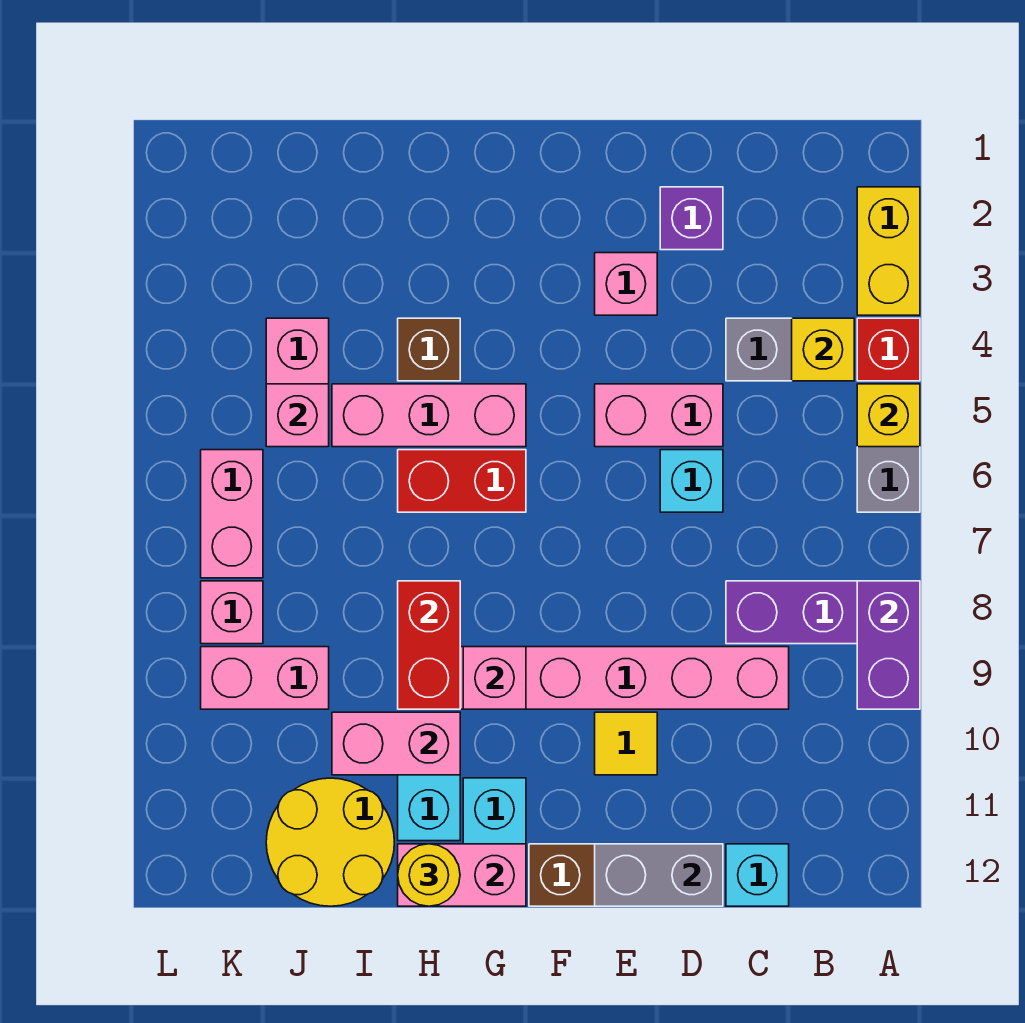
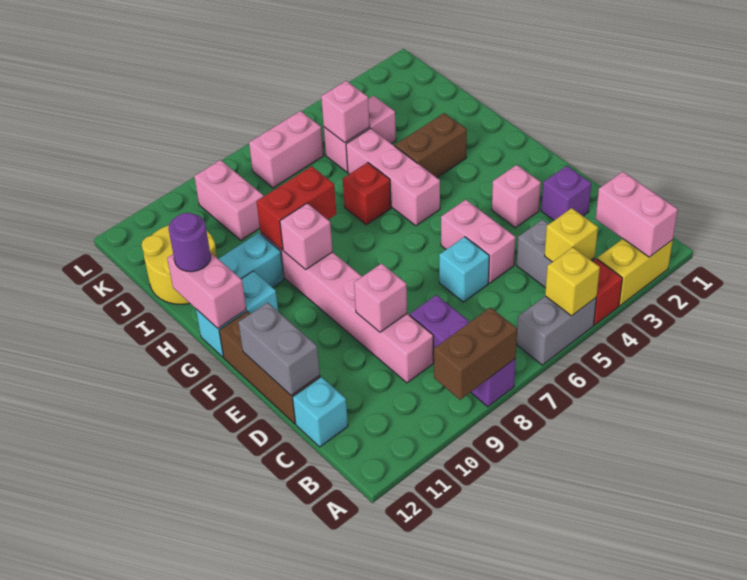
purple brick A8:A9 level 2 -> brown brick A8:A9 level 2
yellow tile E10 level 1 -> none
red brick G6:H6 level 1 -> red brick H6 level 1
brown brick H4 level 1 -> brown brick H3:H4 level 1
pink brick H10:I10 level 2 -> pink brick A2:B2 level 2
yellow round brick H12 level 3 -> purple round brick H12 level 3
pink brick K8 level 1 -> pink brick D9 level 2

